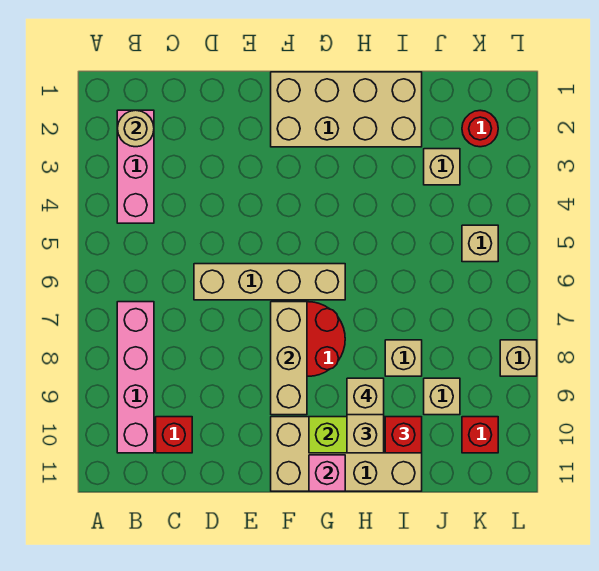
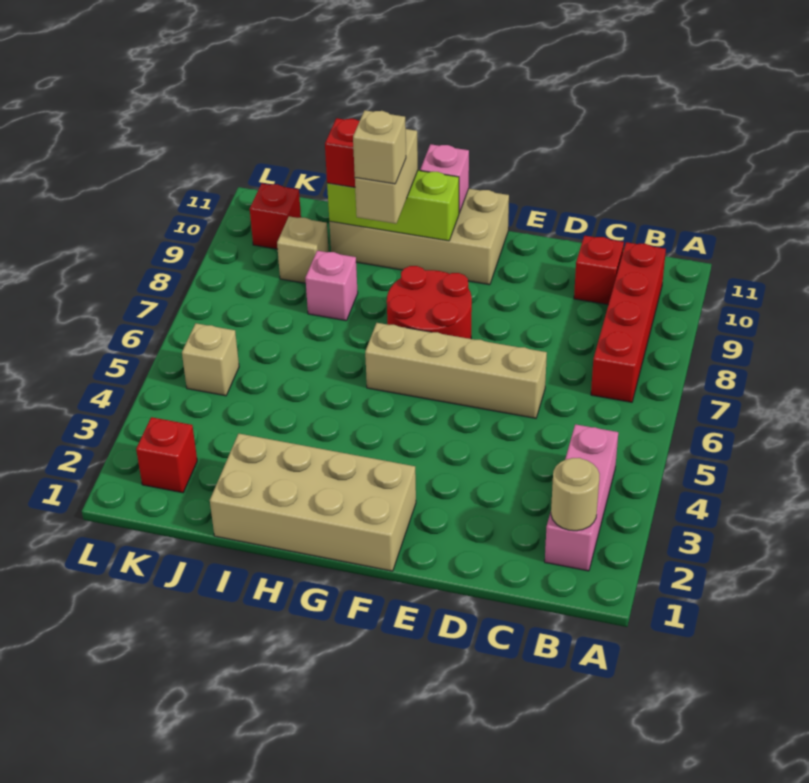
pink brick B7:B10 level 1 -> red brick B7:B10 level 1
tan brick F7:F9 level 2 -> none
tan brick I8 level 1 -> pink brick I8 level 1
tan brick J3 level 1 -> none
red round brick K2 level 1 -> red brick K2 level 1
tan brick L8 level 1 -> none

